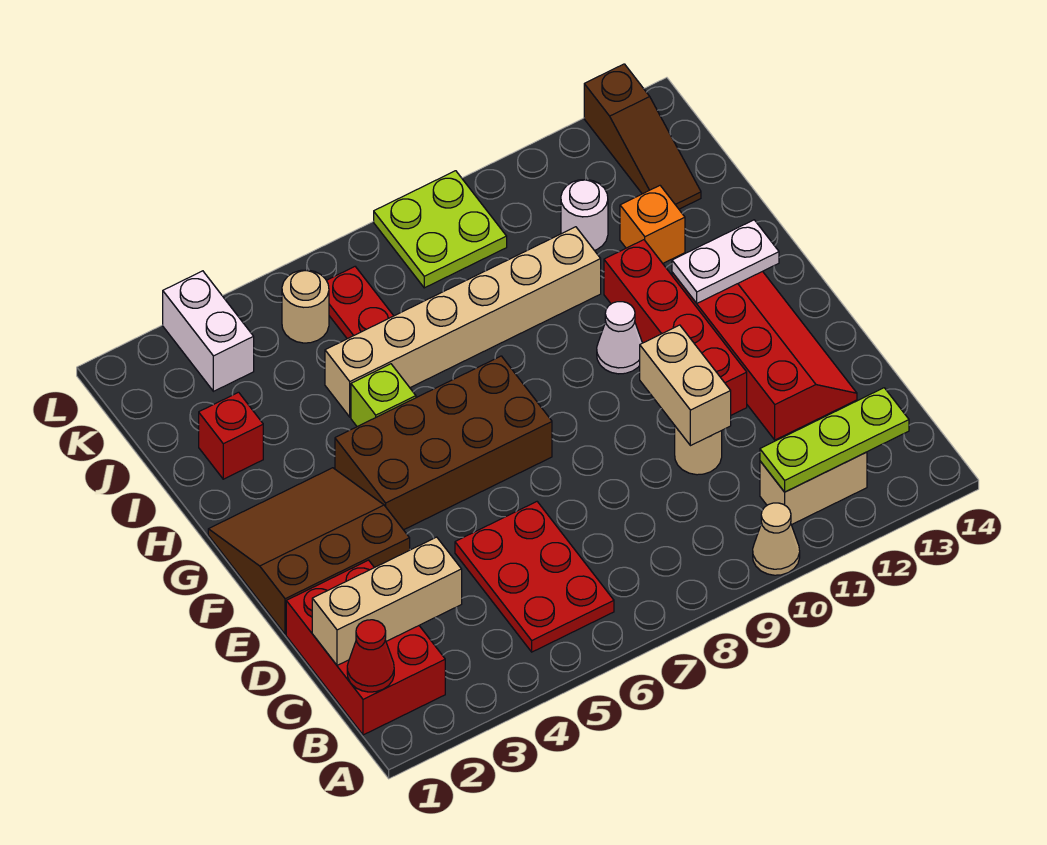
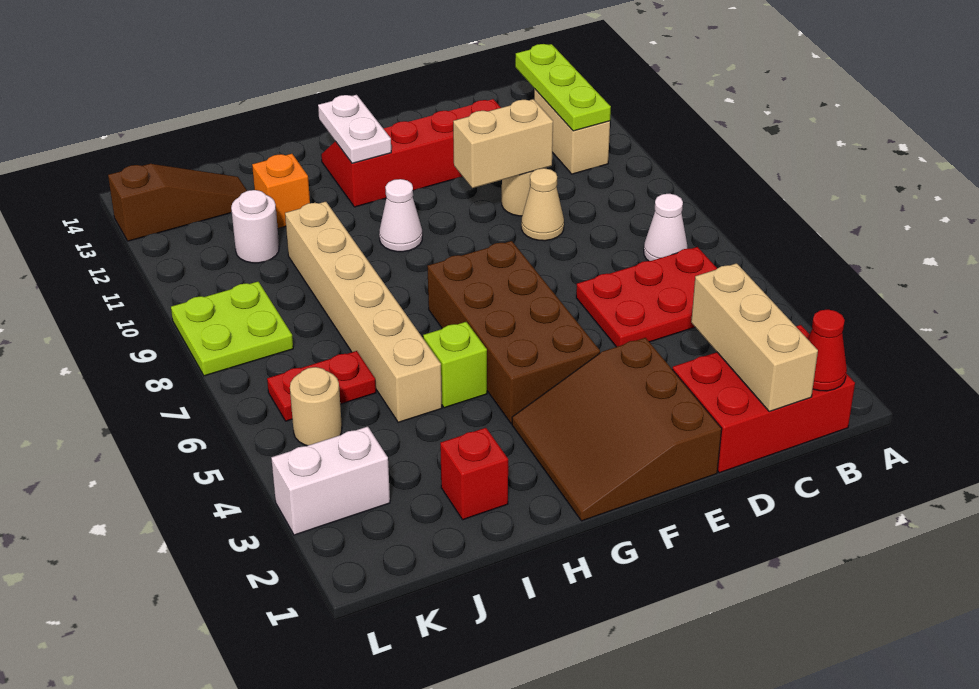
tan cone A10 level 1 -> tan cone D9 level 1
none -> white cone B7 level 1
red brick E11:H11 level 1 -> none

